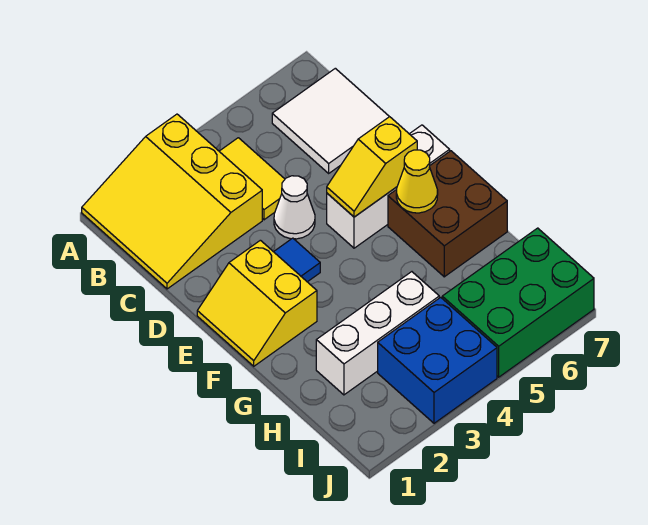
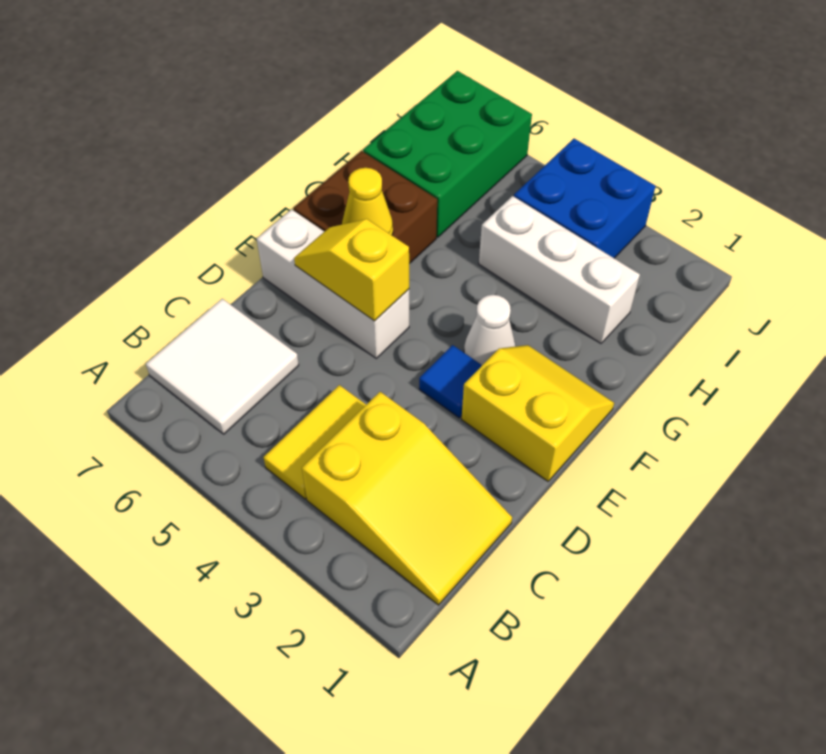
yellow slope A1:C3 level 1 top 3 -> yellow slope B1:C3 level 1 top 3
white cone D4 level 1 -> white cone F3 level 1
yellow slope E1:F2 level 1 top 2 -> yellow slope E1:F2 level 1 top E
yellow slope E5:E6 level 2 top 6 -> yellow slope E5:E6 level 2 top 5
green brick I5:J7 level 1 -> green brick H6:J7 level 1

